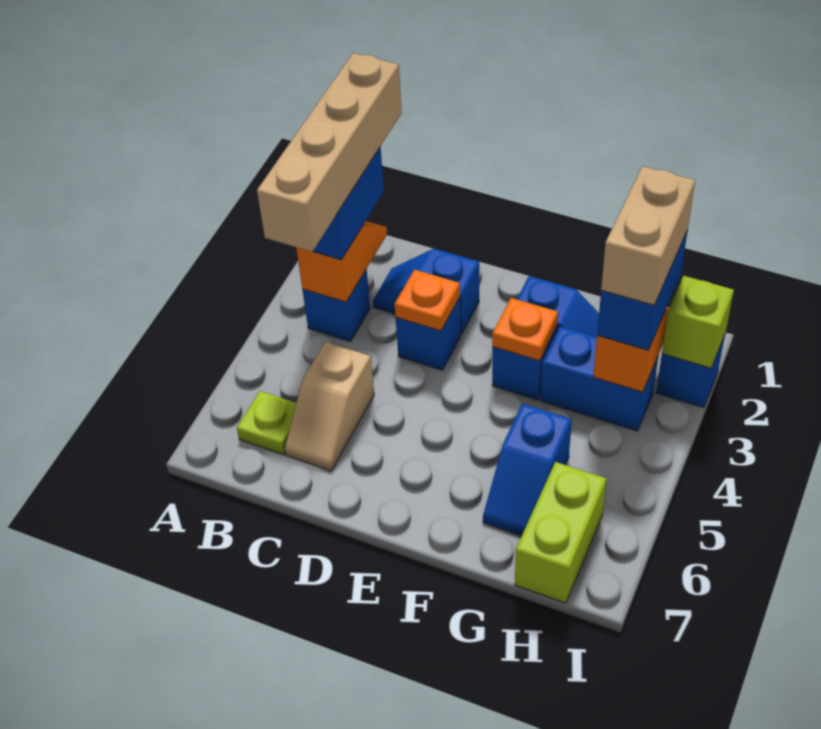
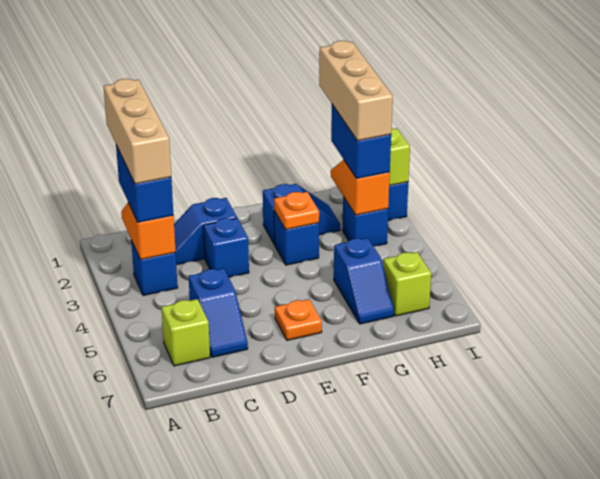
tan brick B1:B4 level 4 -> tan brick B1:B3 level 4
lime plate B6 level 1 -> lime brick B6 level 1
tan slope C5:C6 level 1 top 5 -> blue slope C5:C6 level 1 top 5
orange plate D3 level 2 -> orange plate E6 level 1
blue brick G3:H3 level 1 -> blue brick H3 level 1
tan brick H2:H3 level 4 -> tan brick H1:H3 level 4
lime brick H6:H7 level 1 -> lime brick H6 level 1

